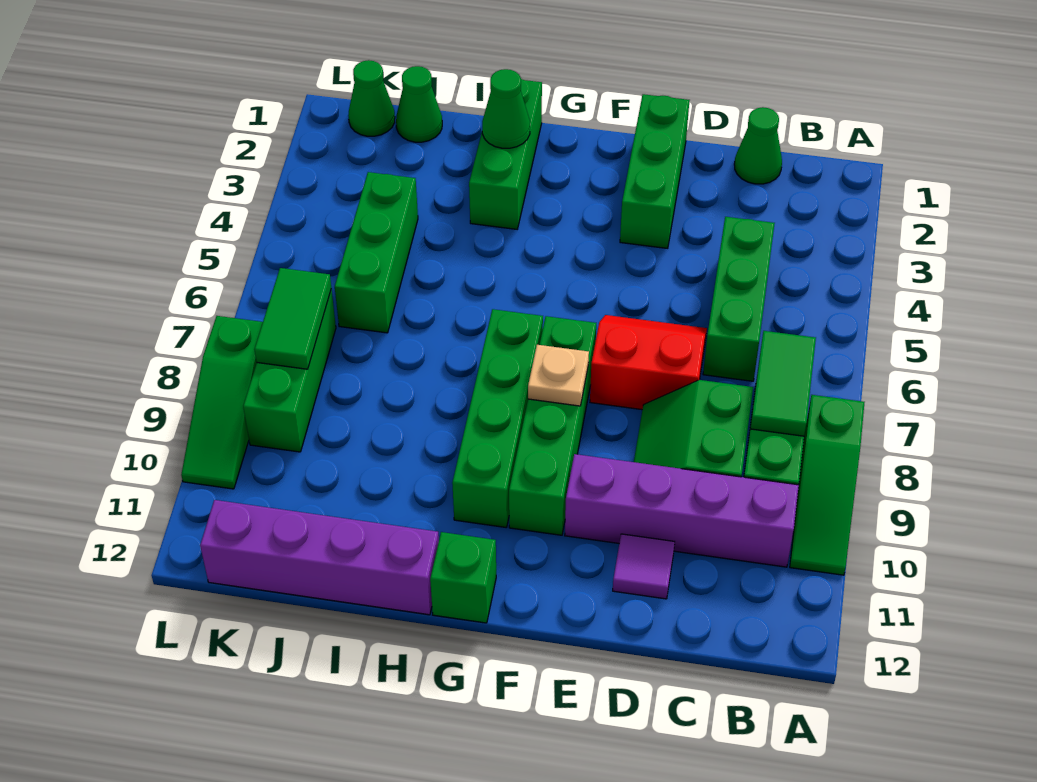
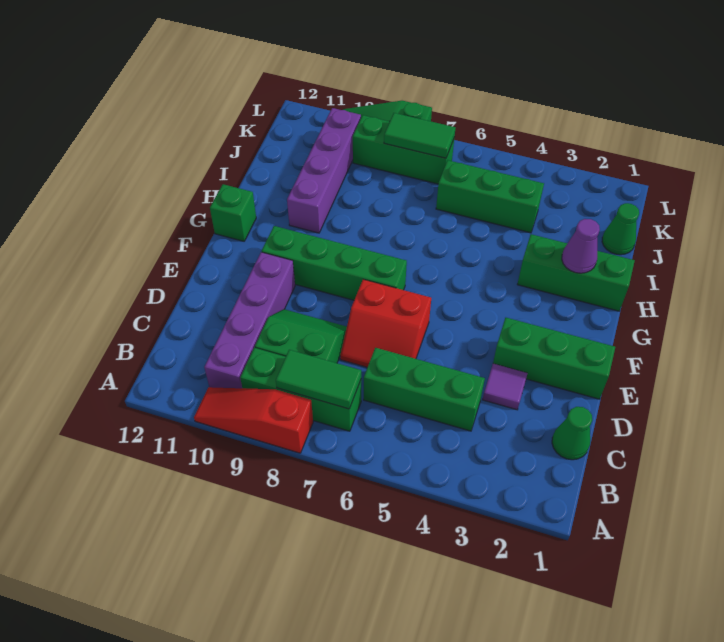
green slope A8:A10 level 1 top 8 -> red slope A8:A10 level 1 top 8
red slope D6:E7 level 1 top 7 -> red slope D6:E7 level 1 top E
purple tile D11 level 1 -> purple tile D3 level 1
tan plate F8 level 2 -> none
green brick G7:G10 level 1 -> none
green cone H2 level 2 -> purple cone H2 level 2
purple brick H12:K12 level 1 -> purple brick H10:K10 level 1
green cone K1 level 1 -> none

